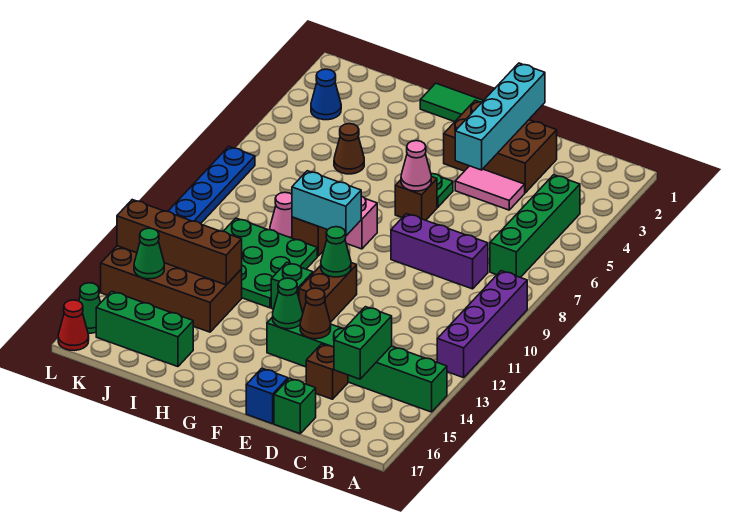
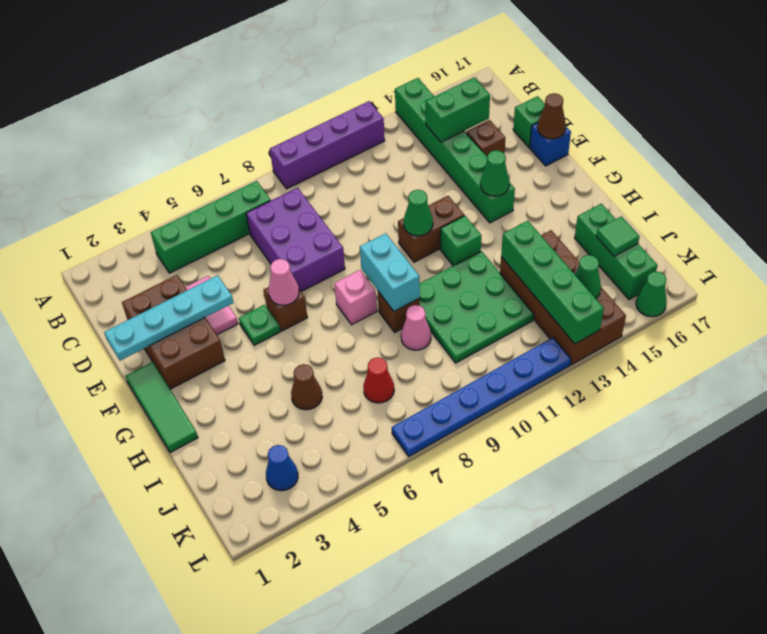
purple brick C8:E8 level 1 -> purple brick C7:E8 level 1
cyan brick E1:E4 level 2 -> cyan plate E1:E4 level 2
brown cone E14 level 2 -> brown cone E17 level 2
brown brick I13:L13 level 2 -> green brick I13:L13 level 2
none -> green tile J16 level 2
red cone L17 level 1 -> red cone J7 level 1

